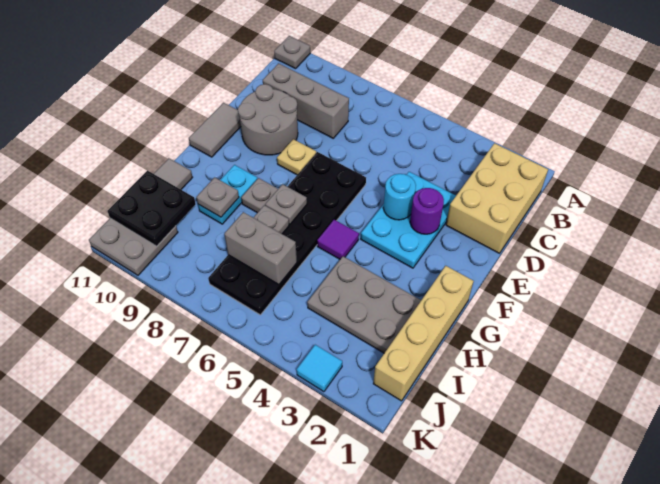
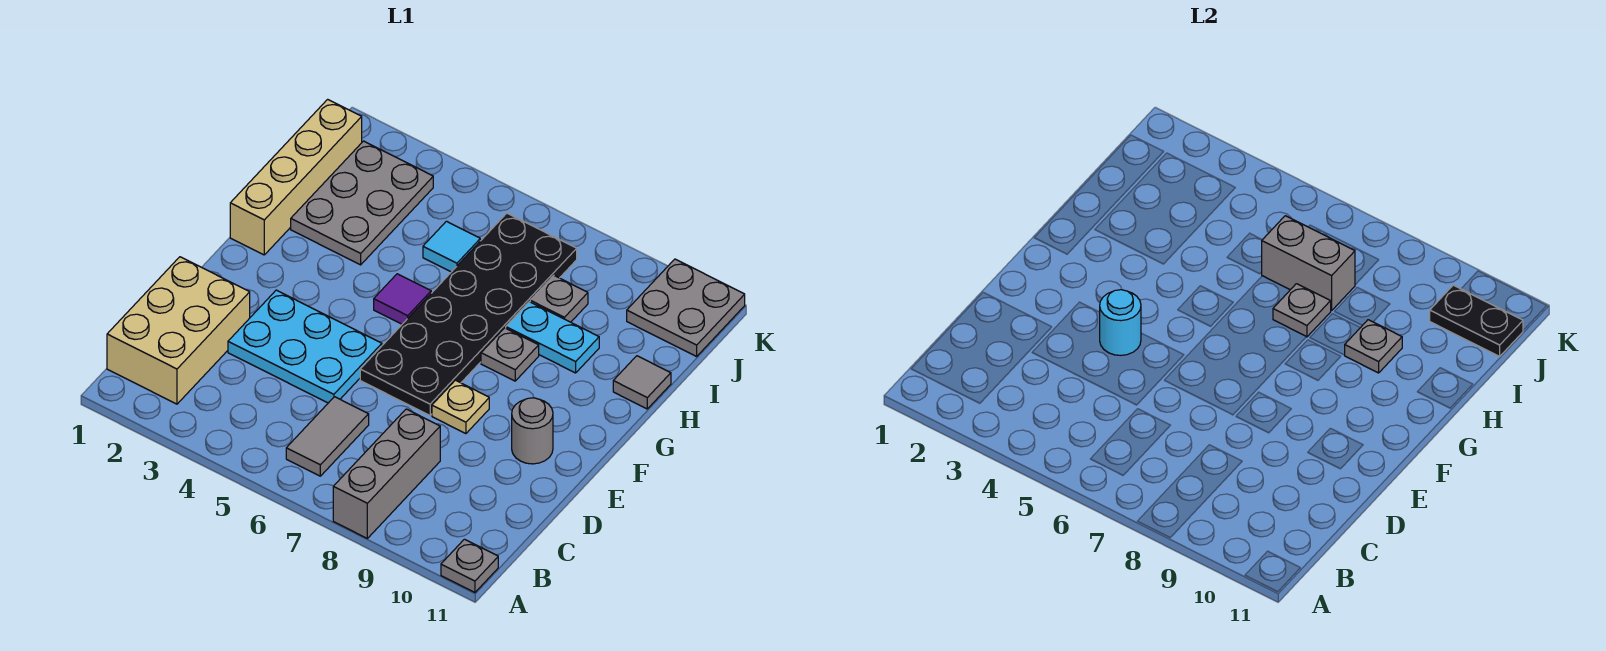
grey brick C8:C10 level 1 -> grey brick A8:C8 level 1
cyan plate D3:F4 level 1 -> cyan plate D3:E5 level 1
grey round brick D9:E10 level 1 -> grey round brick E10 level 1
purple round brick E3 level 2 -> none
grey tile E11:F11 level 1 -> grey tile B6:C6 level 1
grey plate G7 level 2 -> grey plate I8 level 1
cyan plate G9:H9 level 1 -> cyan plate H8:H9 level 1
grey plate H2:I4 level 1 -> grey plate H2:J3 level 1
black plate I10:J11 level 2 -> black plate J10:J11 level 2
cyan tile K3 level 1 -> cyan tile I5 level 1

